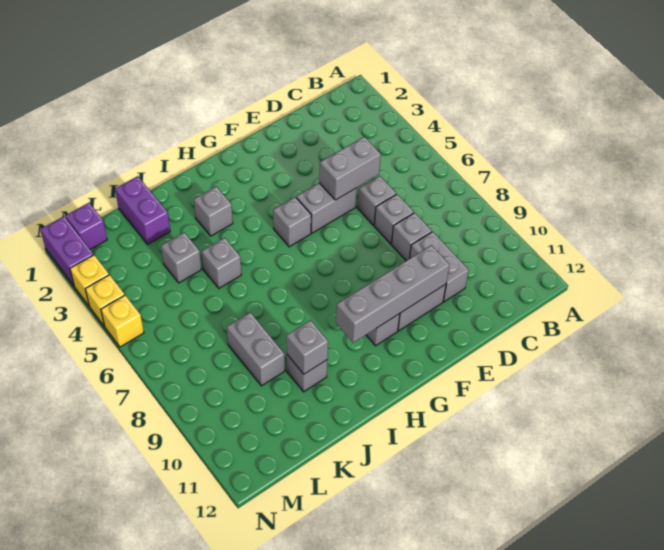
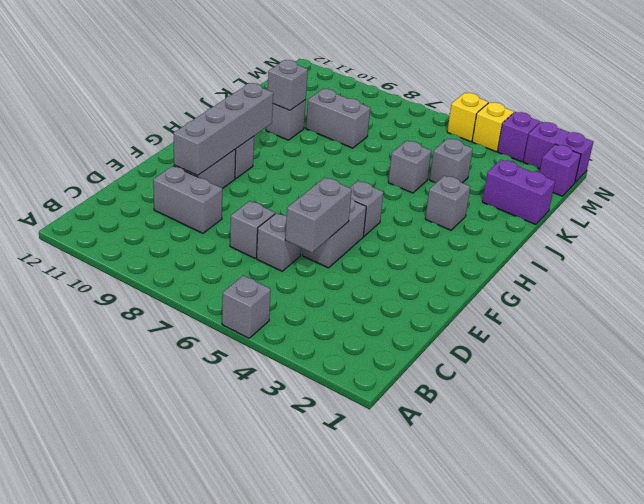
grey brick D8 level 1 -> grey brick A5 level 1
yellow brick N3 level 1 -> purple brick N3 level 1

